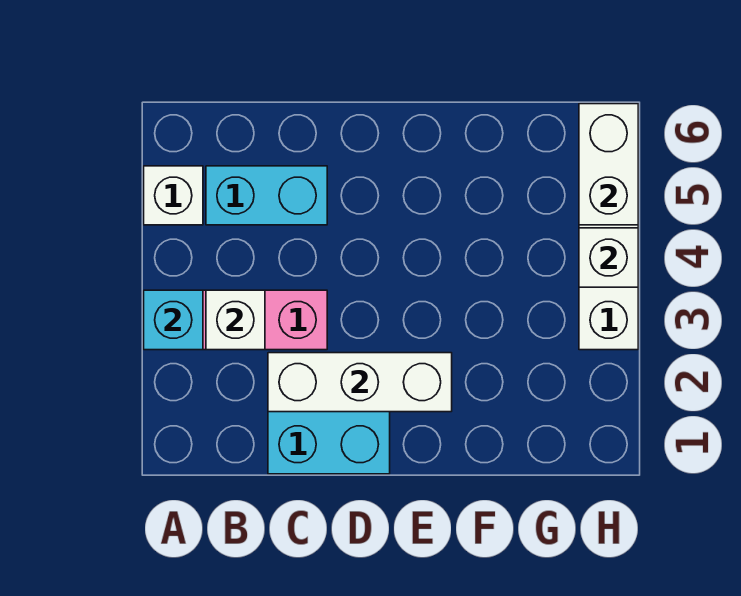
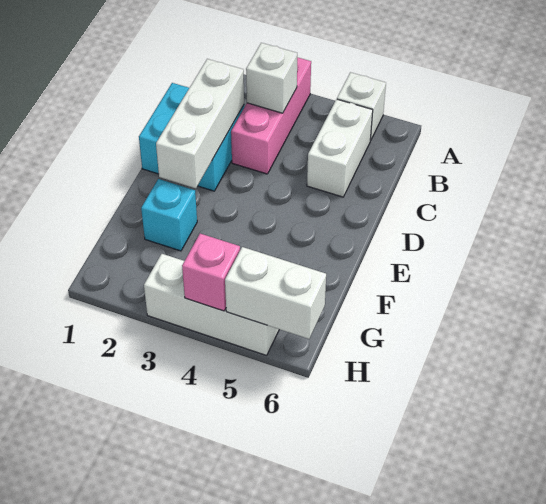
cyan brick A3 level 2 -> cyan brick F2 level 1
cyan brick B5:C5 level 1 -> white brick B5:C5 level 1
white brick H4 level 2 -> pink brick H4 level 2

